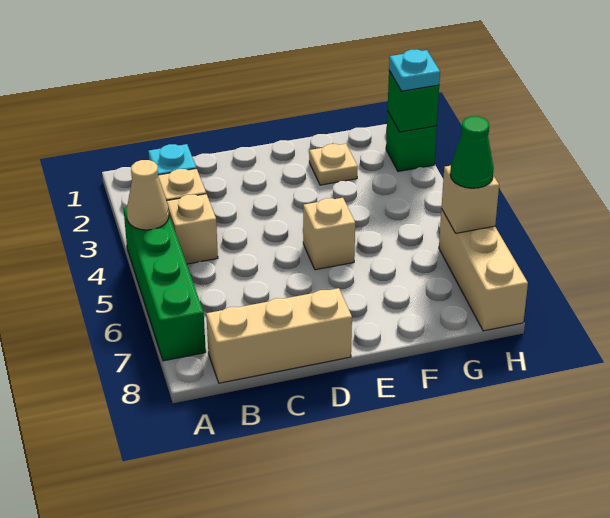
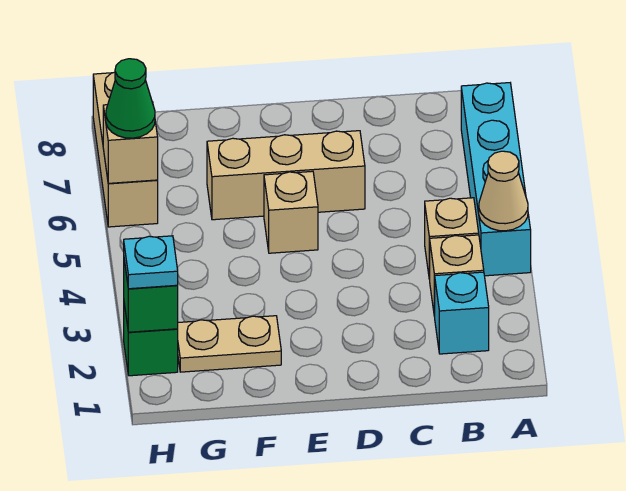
green brick A4:A7 level 1 -> cyan brick A4:A7 level 1
tan brick B8:D8 level 1 -> tan brick D6:F6 level 1
tan plate F2 level 1 -> tan plate F2:G2 level 1

